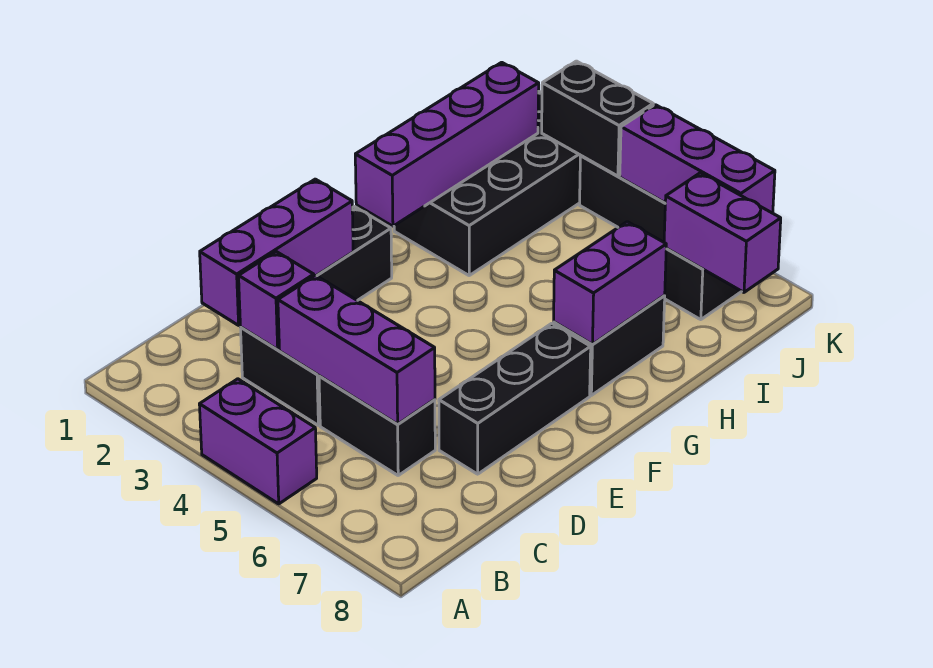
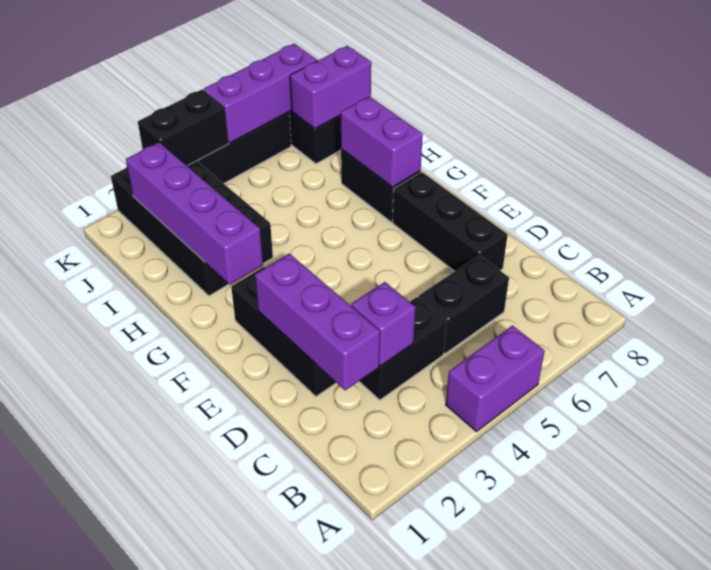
purple brick C4:C6 level 2 -> none

